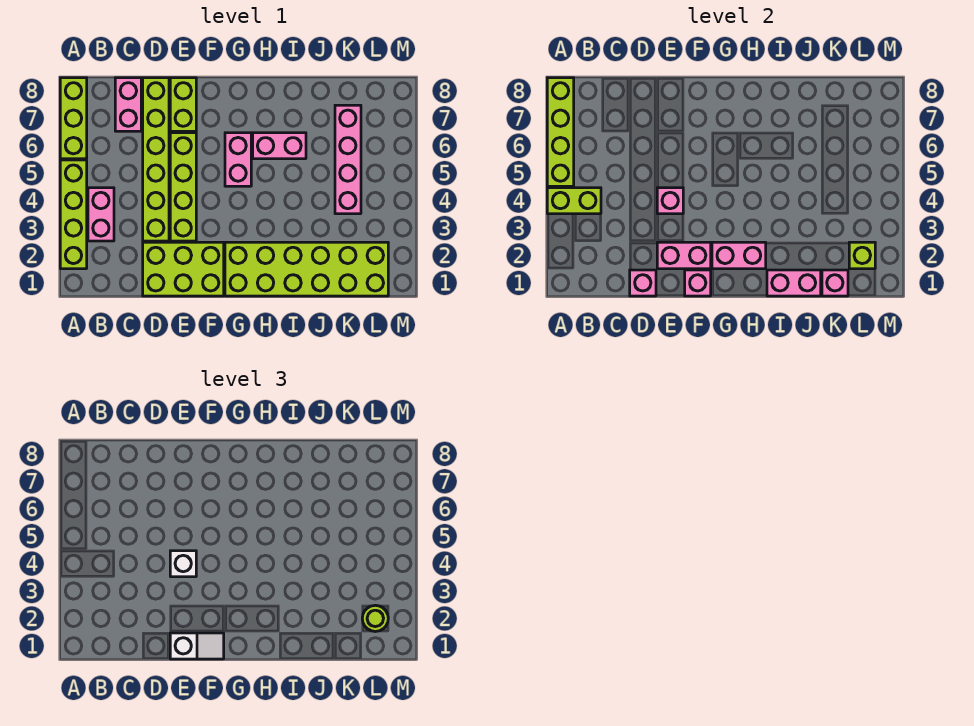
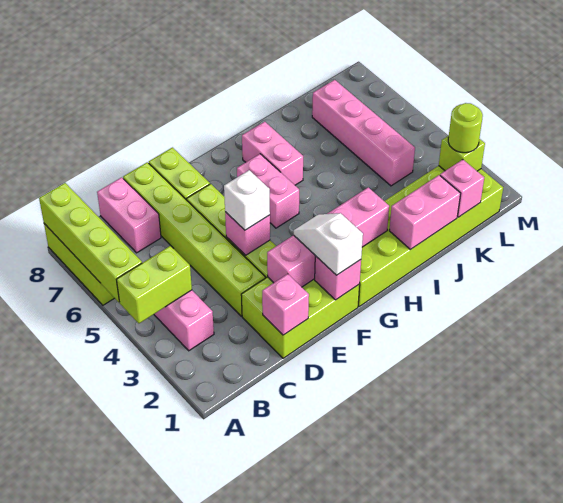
lime brick A2:A5 level 1 -> none
white slope E1:F1 level 3 top E -> white slope F1:F2 level 3 top 1
pink brick H6:I6 level 1 -> pink brick H6:H7 level 1

